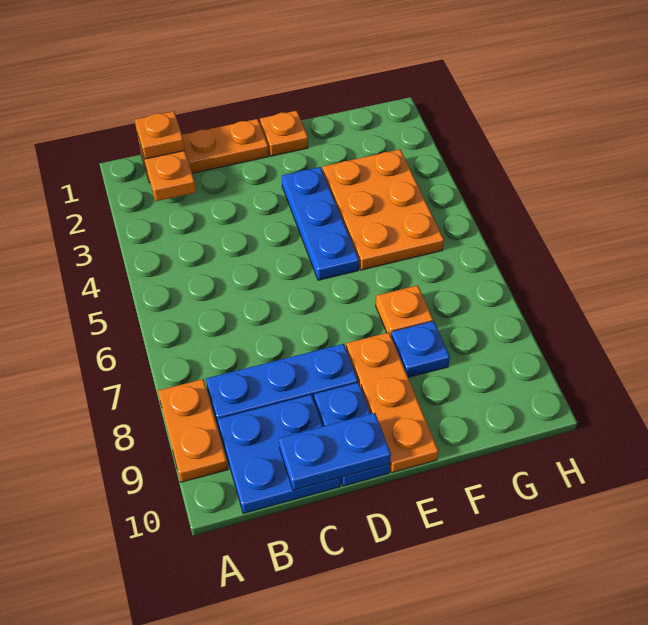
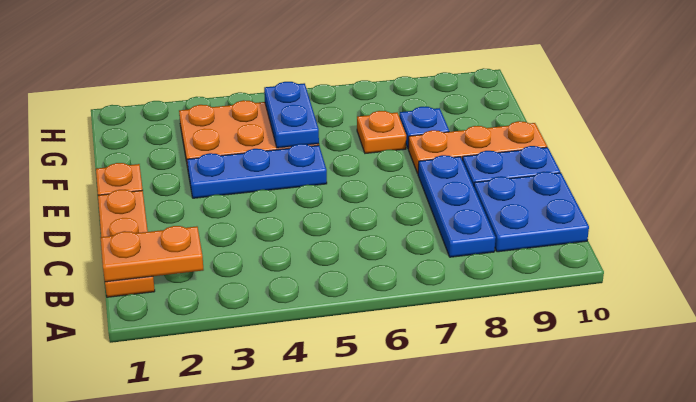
orange plate A8:A9 level 1 -> none
orange plate B1 level 3 -> none
blue plate C10:D10 level 2 -> blue plate F5:G5 level 2

